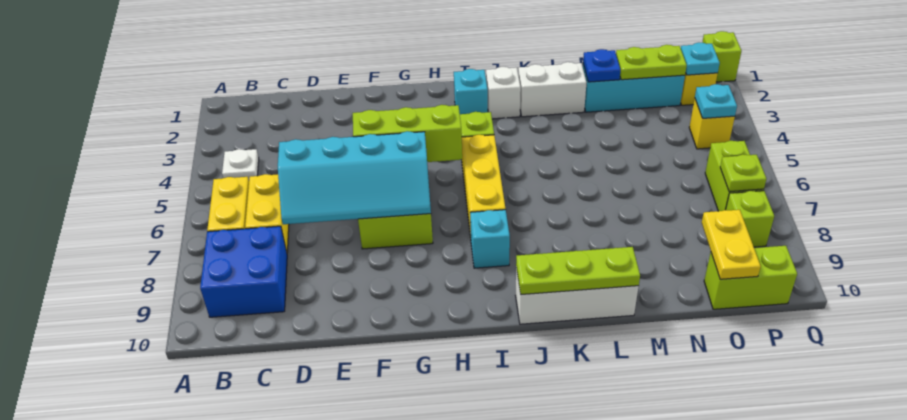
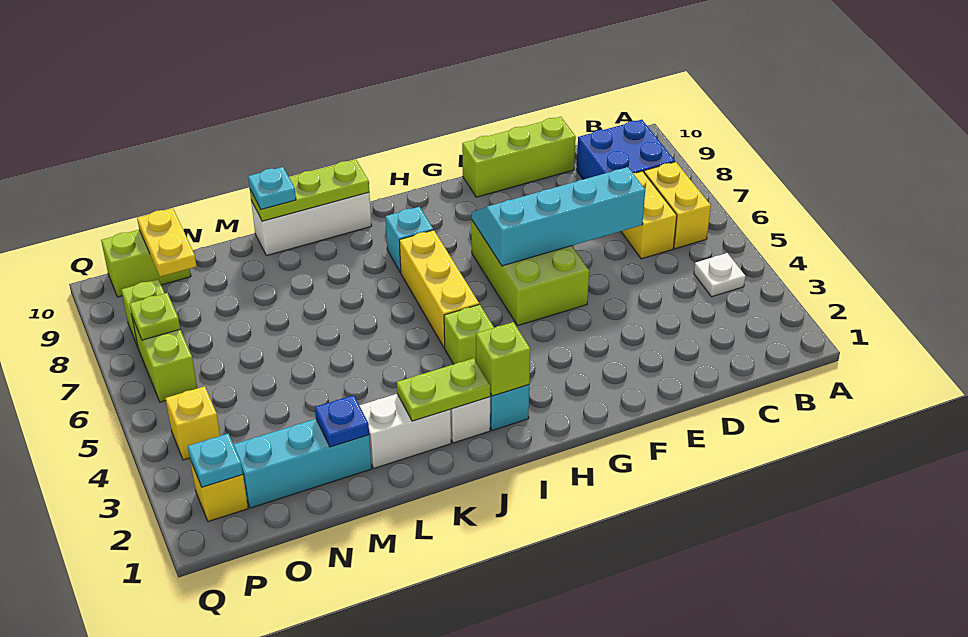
lime brick F5:H5 level 2 -> lime brick D10:F10 level 1
lime plate N2:O2 level 2 -> lime plate J2:K2 level 2
cyan plate P4 level 2 -> cyan plate L10 level 3
lime brick Q1 level 1 -> lime brick I2 level 2

